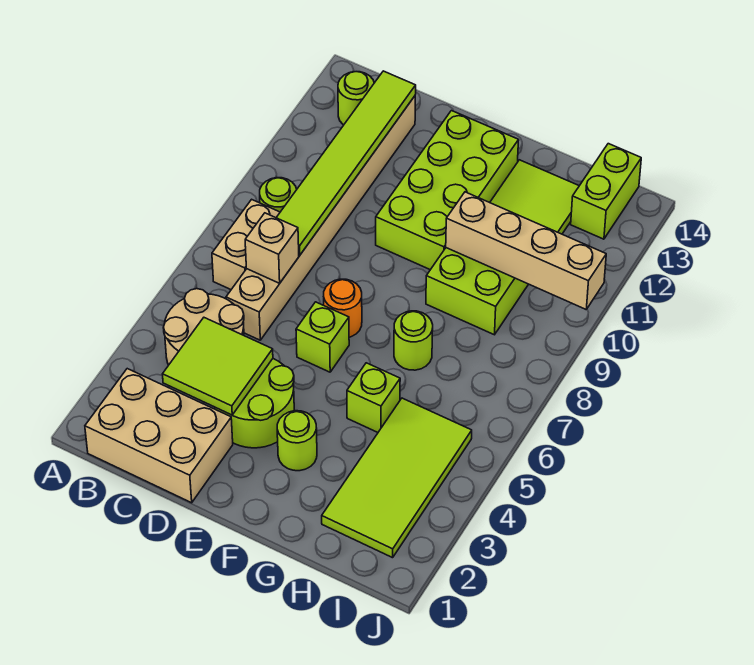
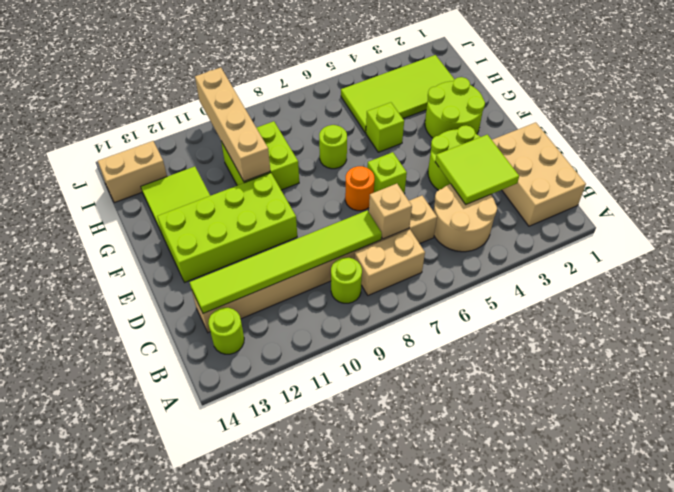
lime round brick F3 level 1 -> lime round brick F2:G3 level 1
lime brick I13:I14 level 1 -> tan brick I13:I14 level 1

